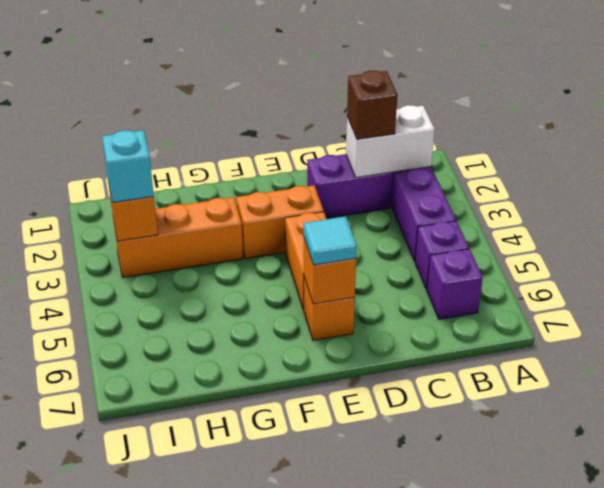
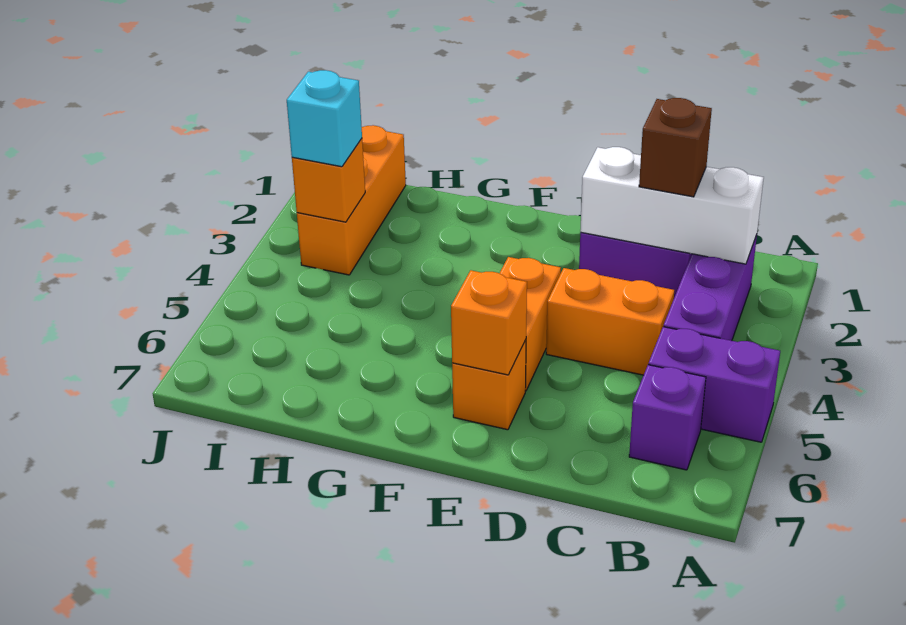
white brick B2:C2 level 2 -> white brick B2:D2 level 2
purple brick B5 level 1 -> purple brick A5:B5 level 1
orange brick E3:F3 level 1 -> orange brick C4:D4 level 1
cyan tile E6 level 3 -> none
orange brick G3:I3 level 1 -> orange brick I1:I3 level 1

